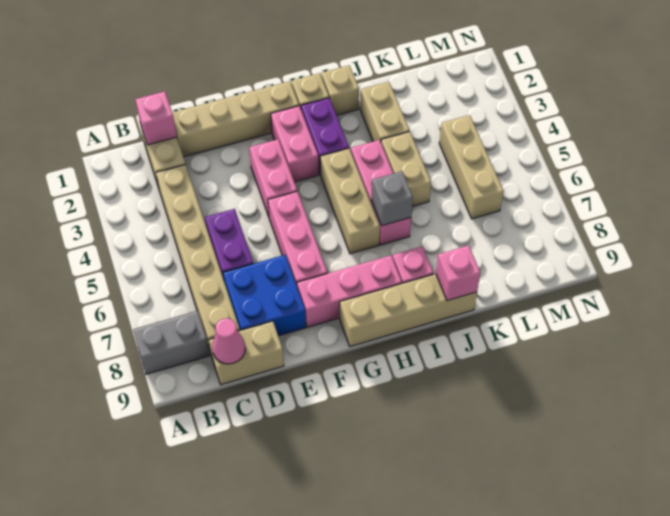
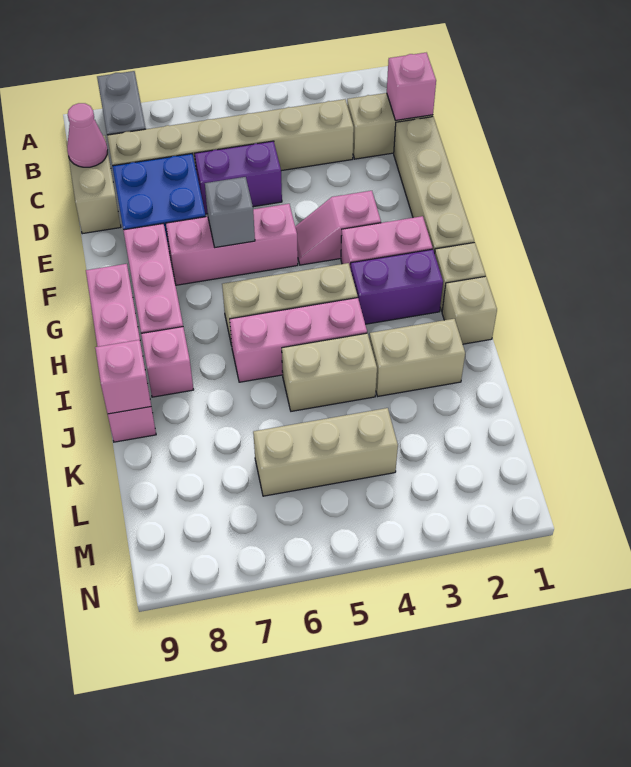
pink brick F3:F4 level 1 -> pink slope F3:F4 level 1 top 3
tan brick G9:J9 level 1 -> pink brick G9:J9 level 1
grey brick I6 level 2 -> grey brick F6 level 2

